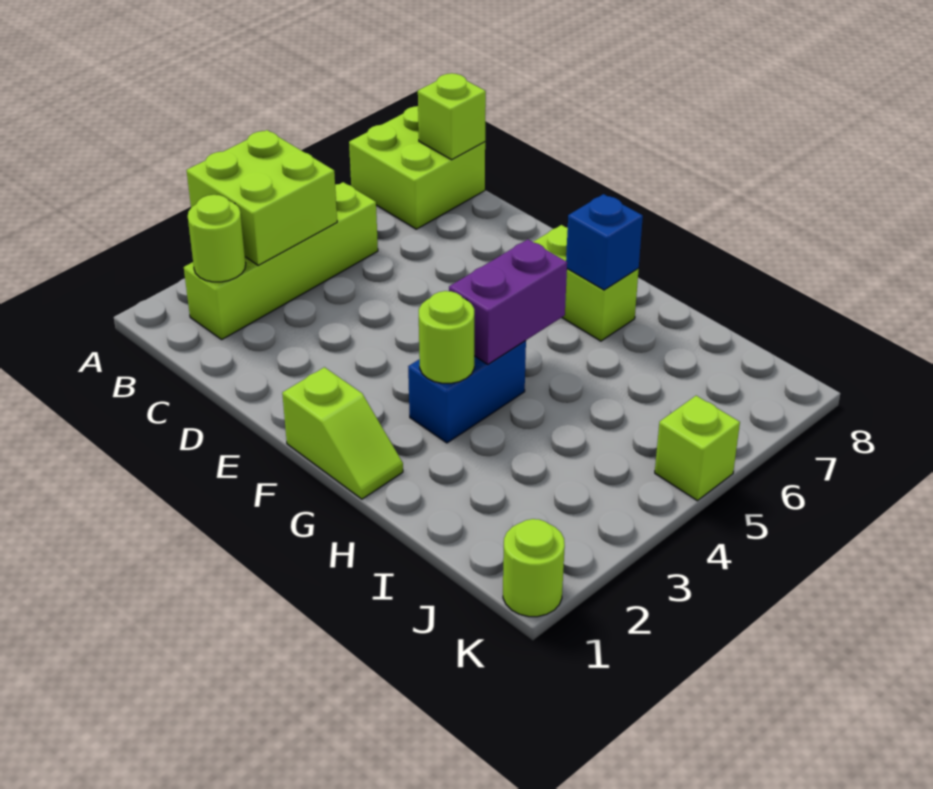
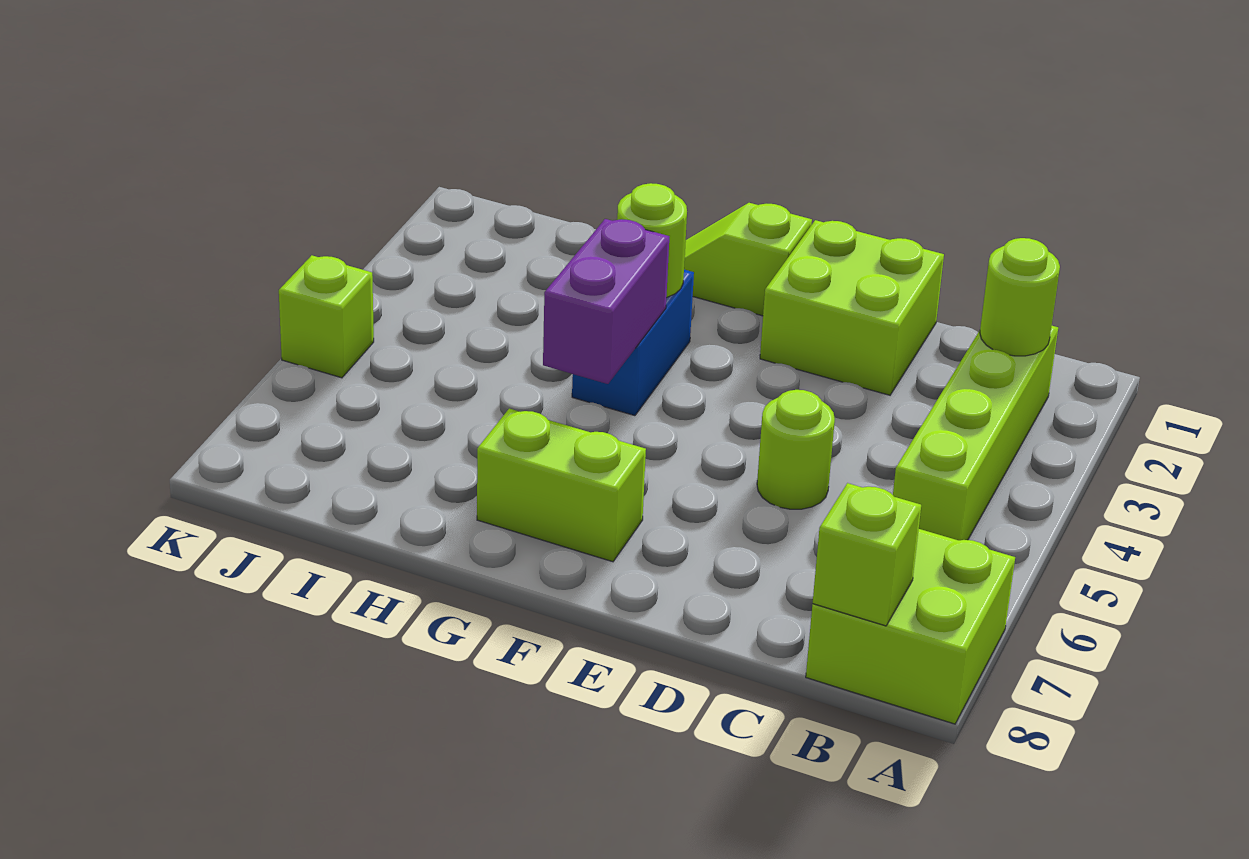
lime brick A3:B4 level 2 -> lime brick D1:E2 level 1
blue brick G7 level 2 -> none
lime round brick K1 level 1 -> lime round brick D5 level 1

